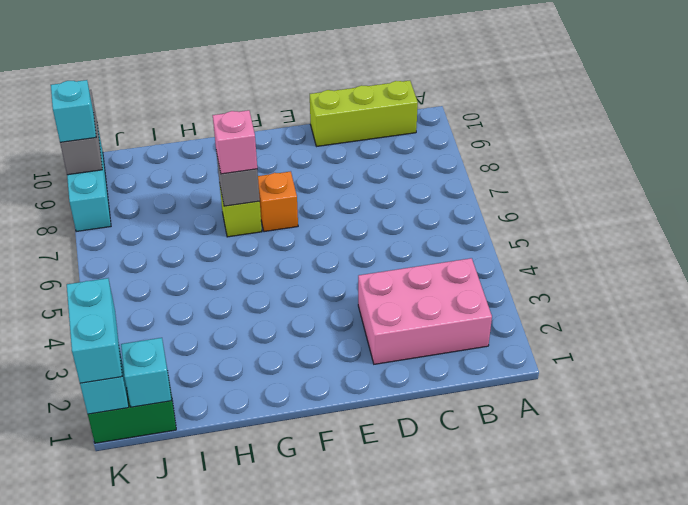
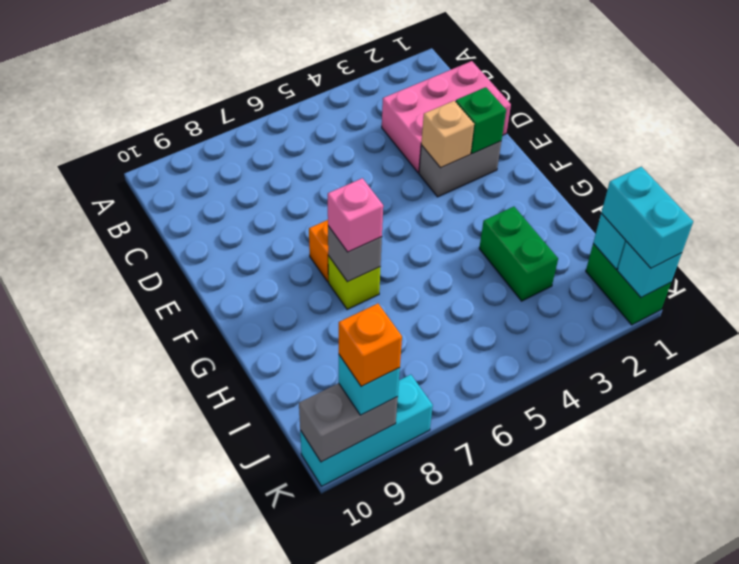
pink brick B2:D3 level 1 -> pink brick C1:D3 level 1
lime brick B10:D10 level 1 -> none
none -> grey brick E2:E3 level 1
none -> green brick E2 level 2
none -> tan brick E3 level 2
none -> green brick H3:I3 level 1
cyan brick K1:K2 level 3 -> cyan brick J1:K1 level 3
none -> orange brick K9 level 4

